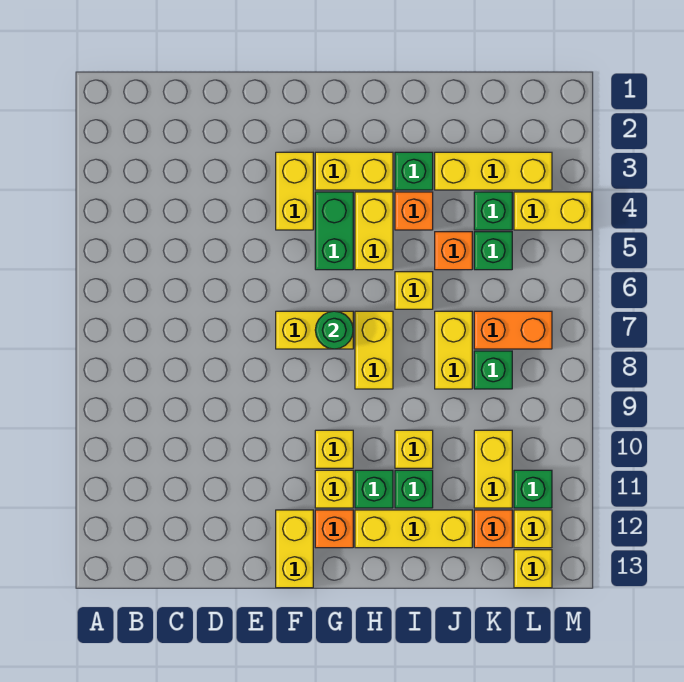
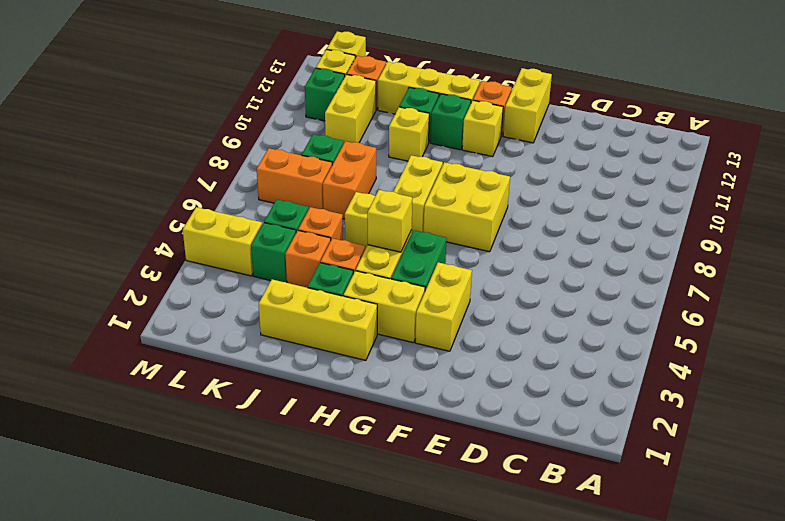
yellow brick F7:G7 level 1 -> yellow brick F7:G8 level 1
green round brick G7 level 2 -> none
yellow brick G10 level 1 -> yellow brick H5 level 2
yellow brick J3:L3 level 1 -> yellow brick H2:J2 level 1
none -> orange brick J4 level 1
yellow brick J7:J8 level 1 -> orange brick J7:J8 level 1

